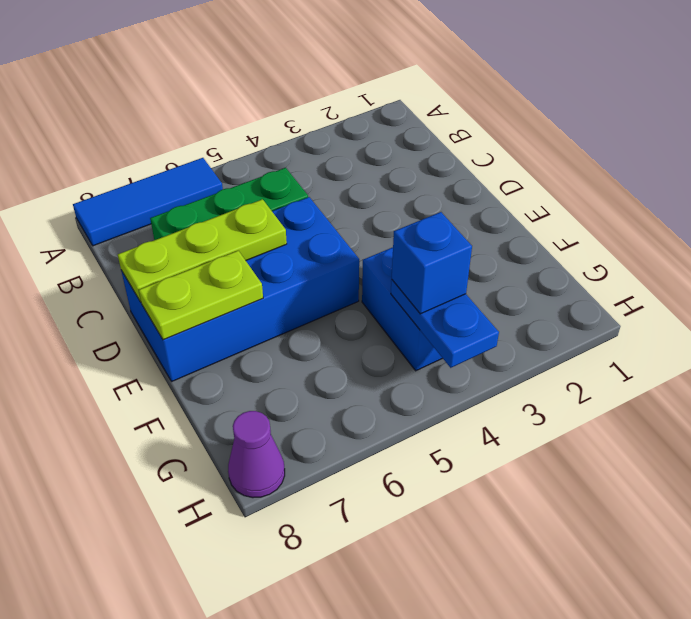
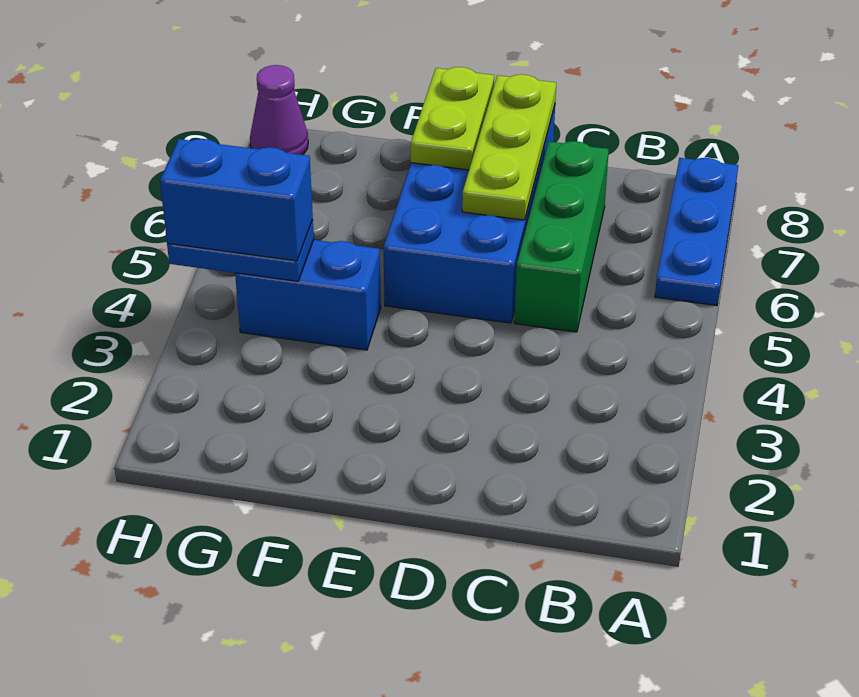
blue tile A6:A8 level 1 -> blue plate A6:A8 level 1
blue brick G4 level 3 -> blue brick G4:H4 level 3

